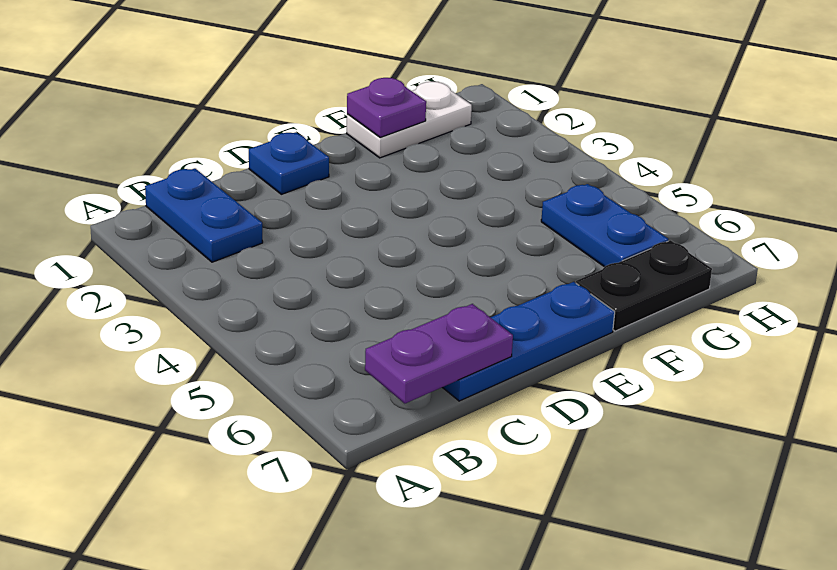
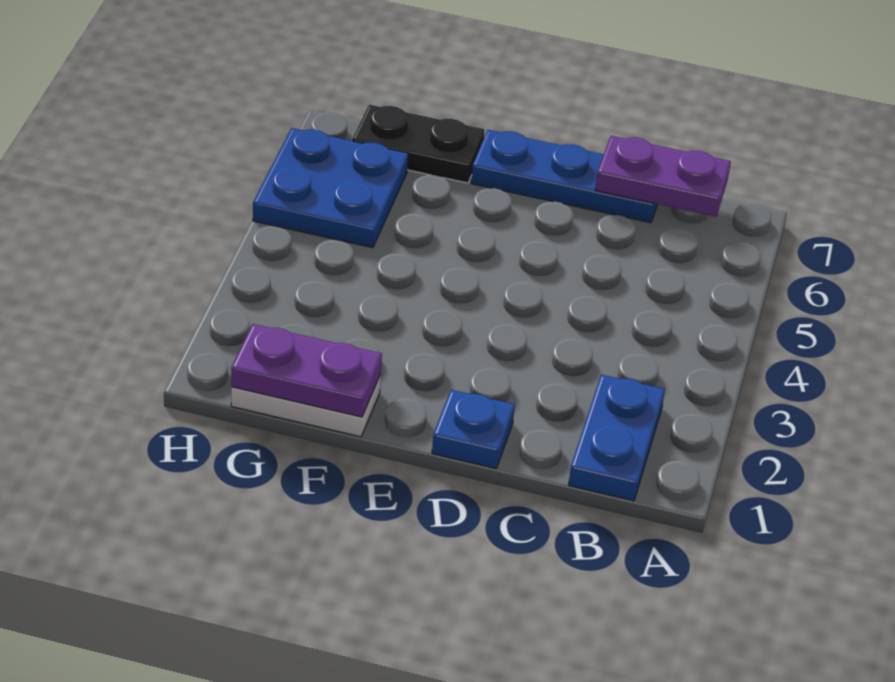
purple plate F1 level 2 -> purple plate F1:G1 level 2
blue plate G5:G6 level 1 -> blue plate G5:H6 level 1

